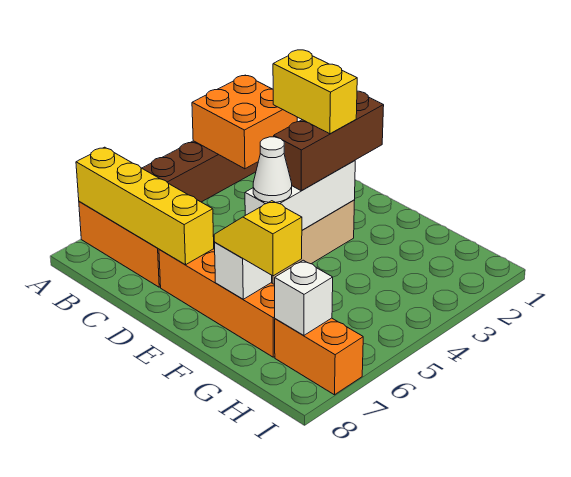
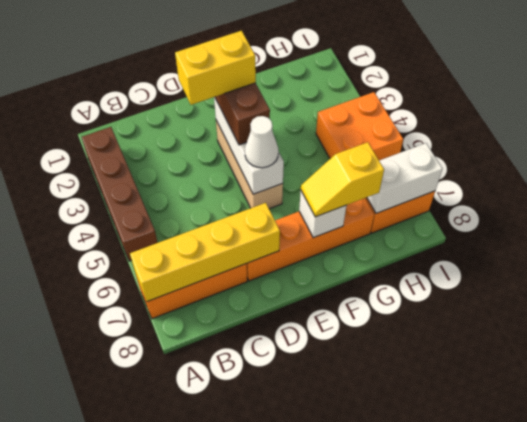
orange brick A2:B3 level 2 -> orange brick H4:I5 level 1
white brick H7 level 2 -> white brick H7:I7 level 2

